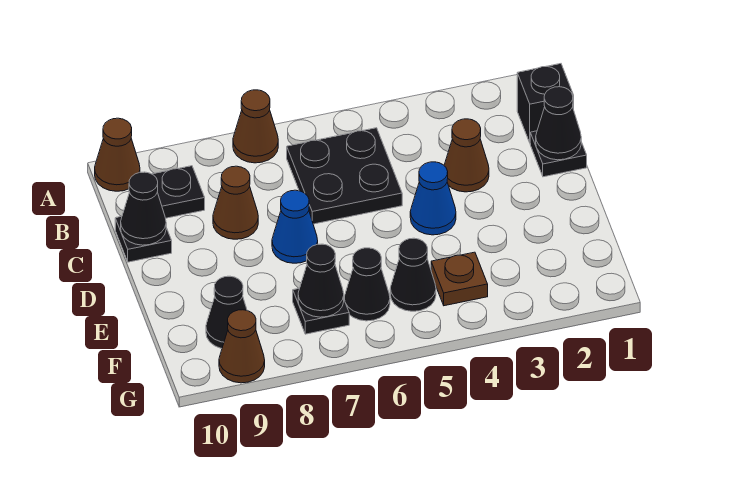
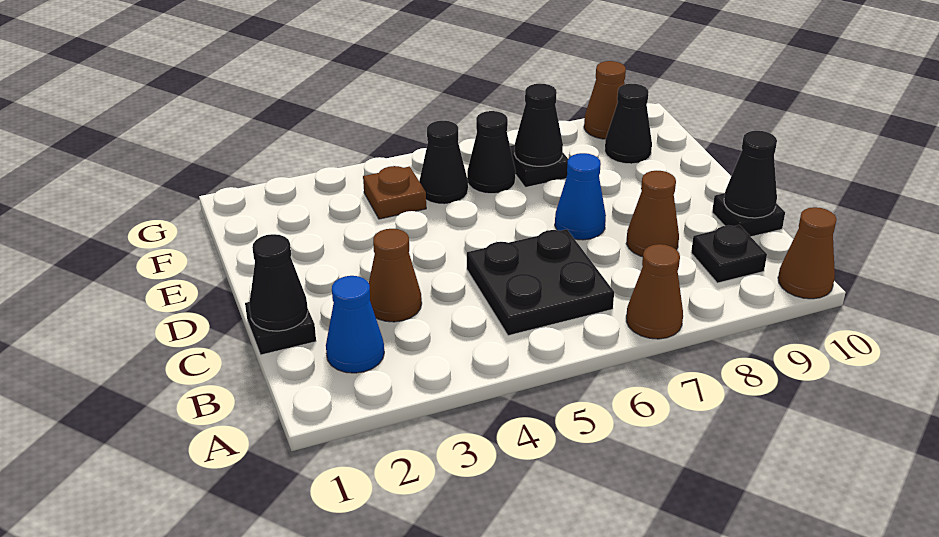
black brick B1 level 1 -> none
blue cone D4 level 1 -> blue cone B2 level 1

